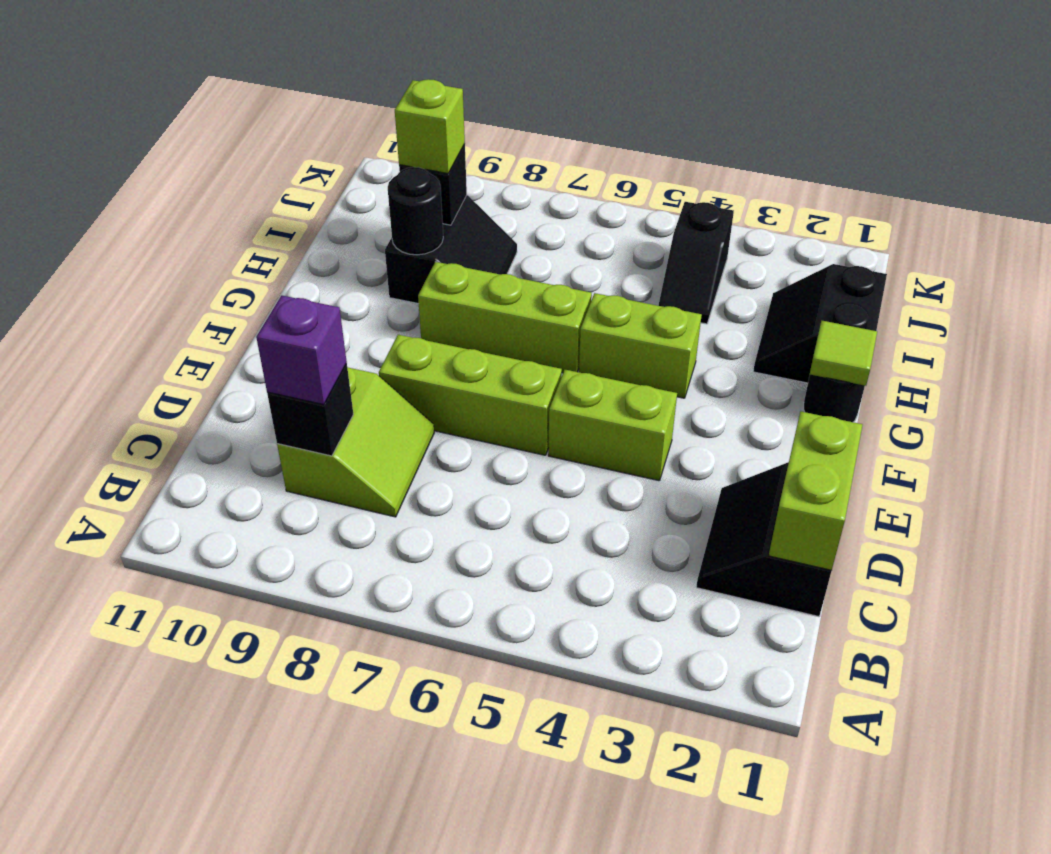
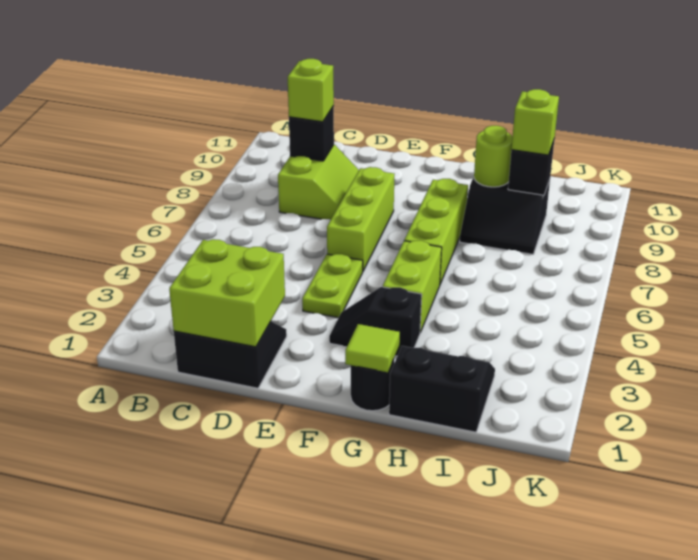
lime brick C1:D1 level 2 -> lime brick C1:D2 level 2
lime slope C8:D9 level 1 top 9 -> lime slope C8:D9 level 1 top C
purple brick C9 level 3 -> lime brick C9 level 3
lime brick E4:E5 level 1 -> lime plate E4:E5 level 1
black round brick H9 level 2 -> lime round brick H9 level 2
black slope I4:J4 level 1 top J -> black slope F3:G3 level 1 top G

